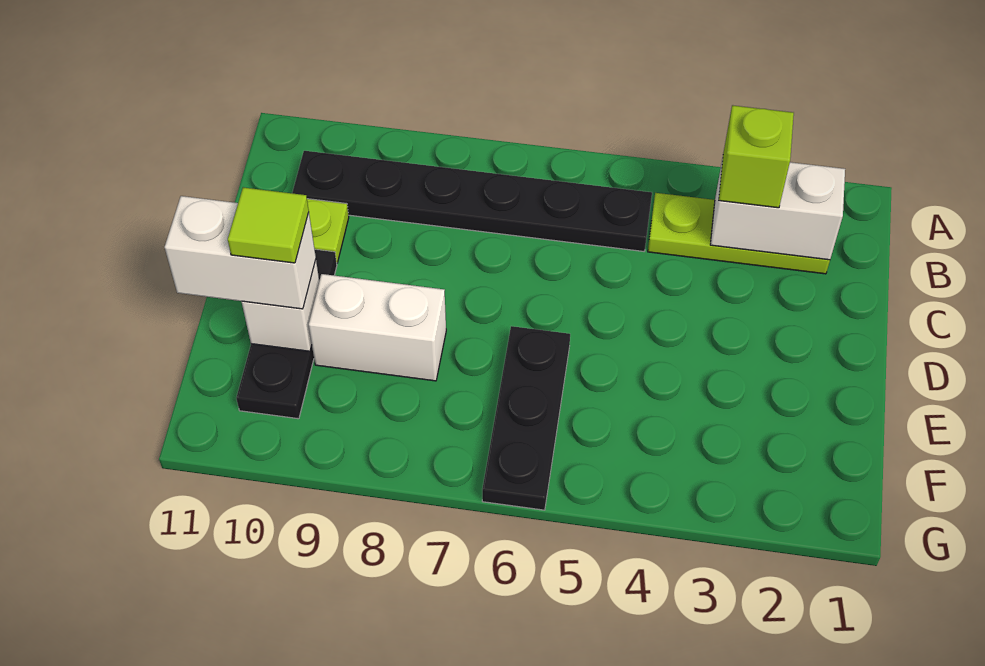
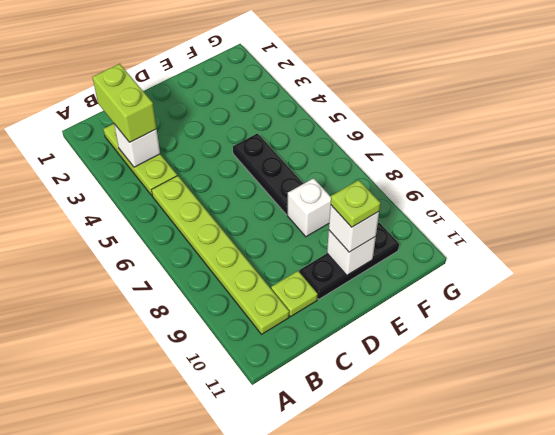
white brick B2:B3 level 2 -> white brick B3 level 2
lime brick B3 level 3 -> lime brick B2:B3 level 3
black plate B5:B10 level 1 -> lime plate B5:B10 level 1
black plate E6:G6 level 1 -> black plate E5:E7 level 1
white brick E8:E9 level 1 -> white brick E8 level 1
white brick E10:E11 level 3 -> white brick E10 level 3
lime tile E10 level 4 -> lime plate E10 level 4

